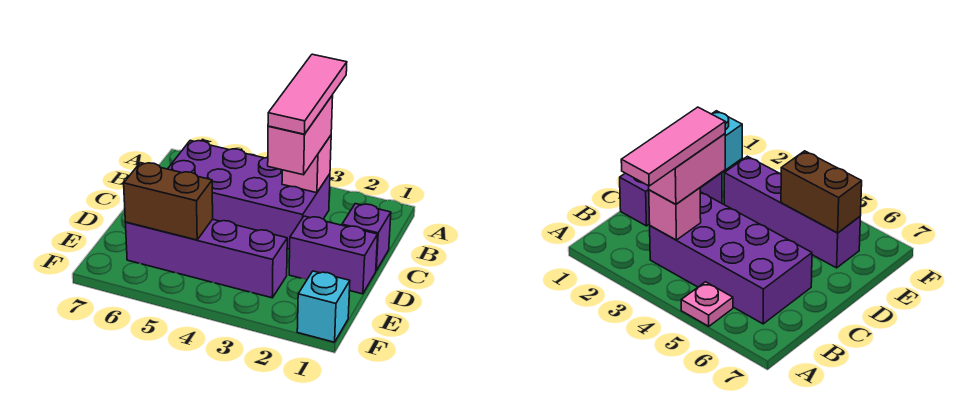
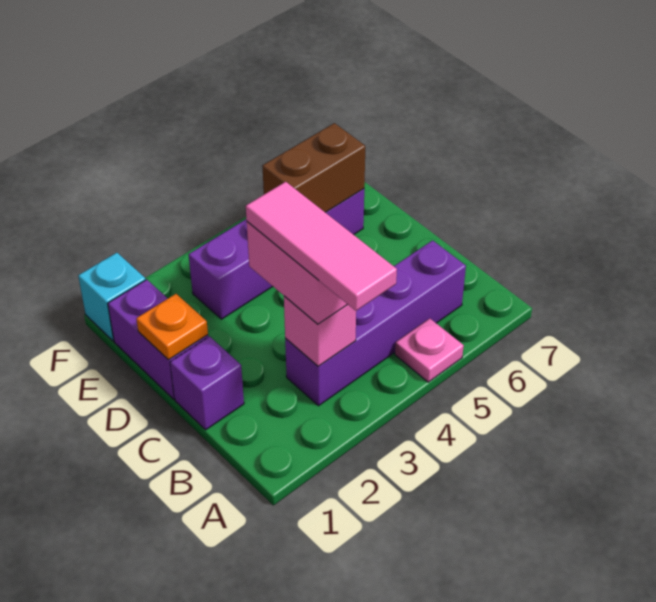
purple brick B3:C6 level 1 -> purple brick B3:B6 level 1
purple brick D1:D2 level 1 -> purple brick D1:E1 level 1
none -> orange plate D1 level 2

